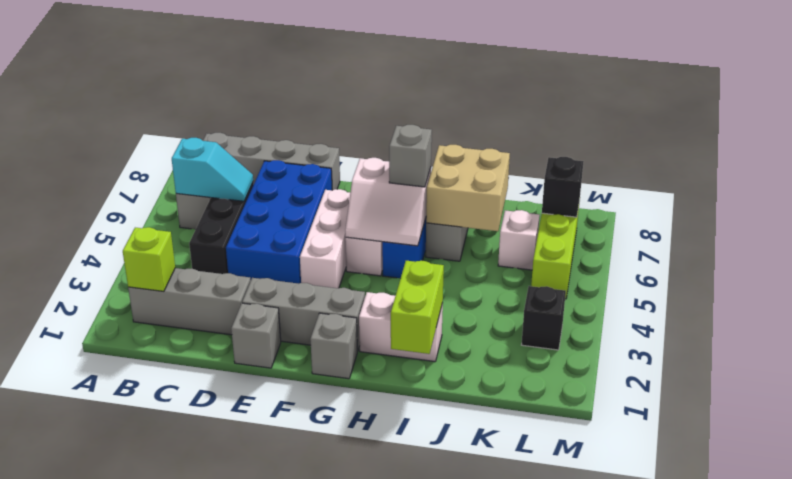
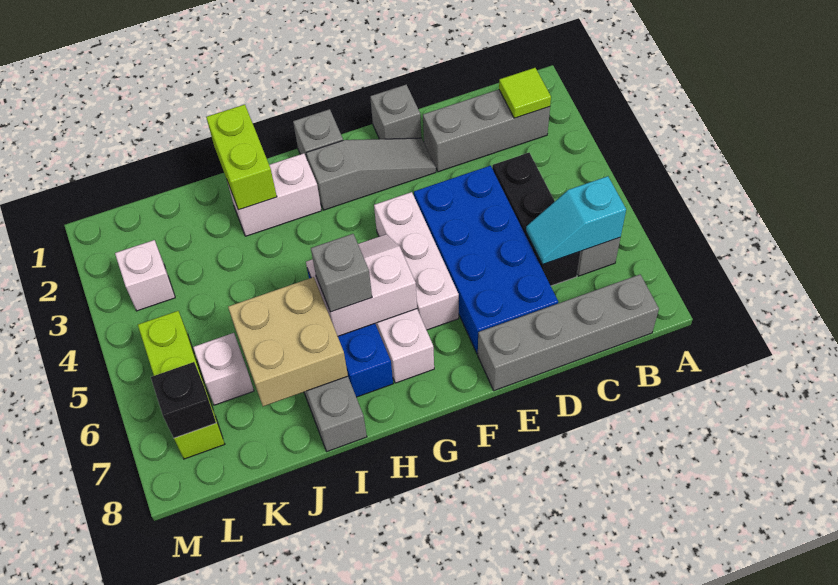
lime brick B2 level 2 -> lime tile B2 level 2
grey brick E2:G2 level 1 -> grey slope E2:G2 level 1 top G
black brick L3 level 1 -> white brick L3 level 1

